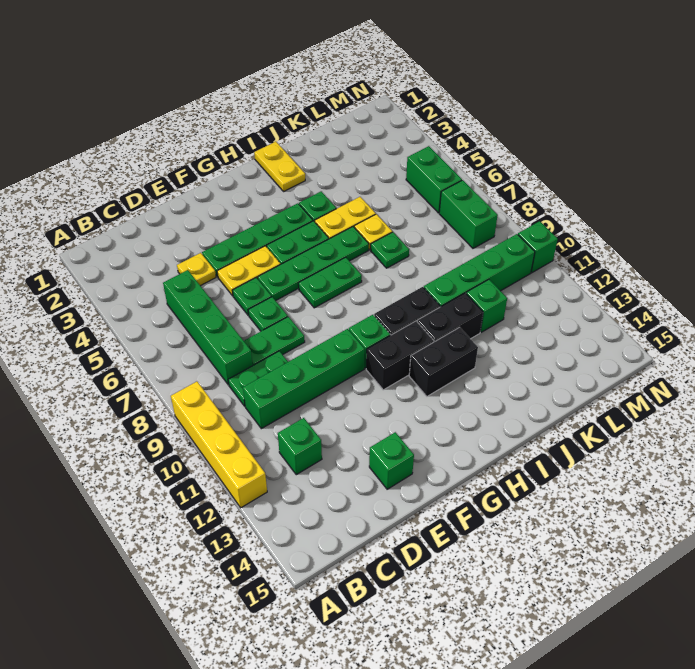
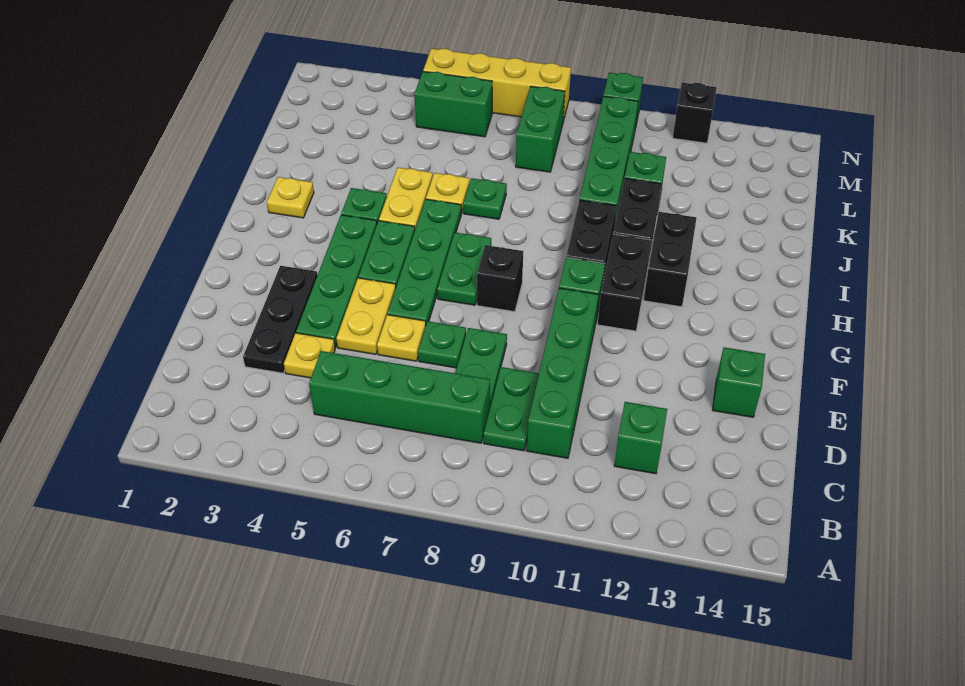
yellow brick A9:A12 level 1 -> yellow brick N5:N8 level 1
none -> black plate D3:F3 level 1
green plate E6 level 1 -> yellow plate E6 level 1
none -> black brick G8 level 1
yellow plate I1:I2 level 1 -> yellow plate I2 level 1
green brick M7:M8 level 1 -> green brick L8:M8 level 1
none -> black brick N12 level 1

